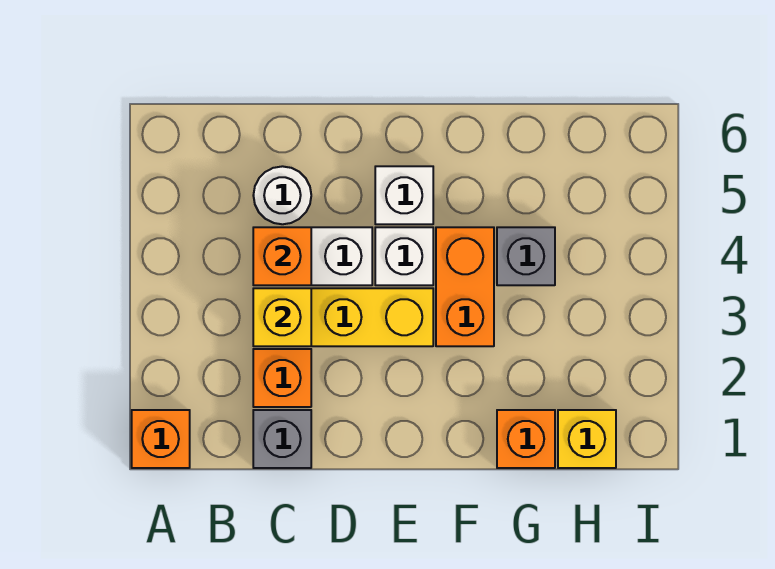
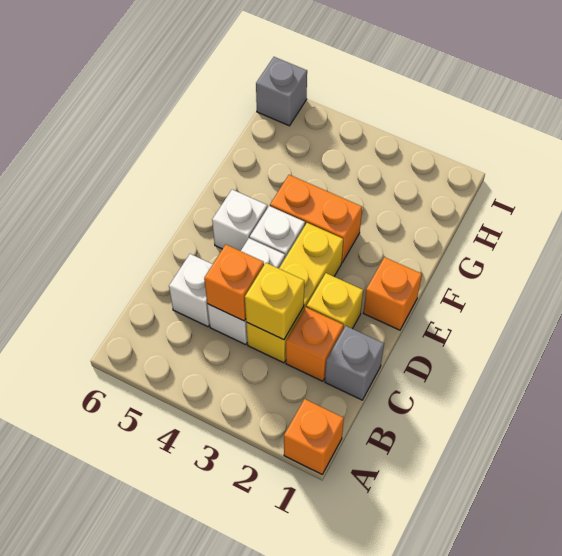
white round brick C5 level 1 -> white brick C5 level 1
orange brick G1 level 1 -> orange brick E1 level 1
grey brick G4 level 1 -> grey brick I6 level 1
yellow brick H1 level 1 -> yellow brick D2 level 1

